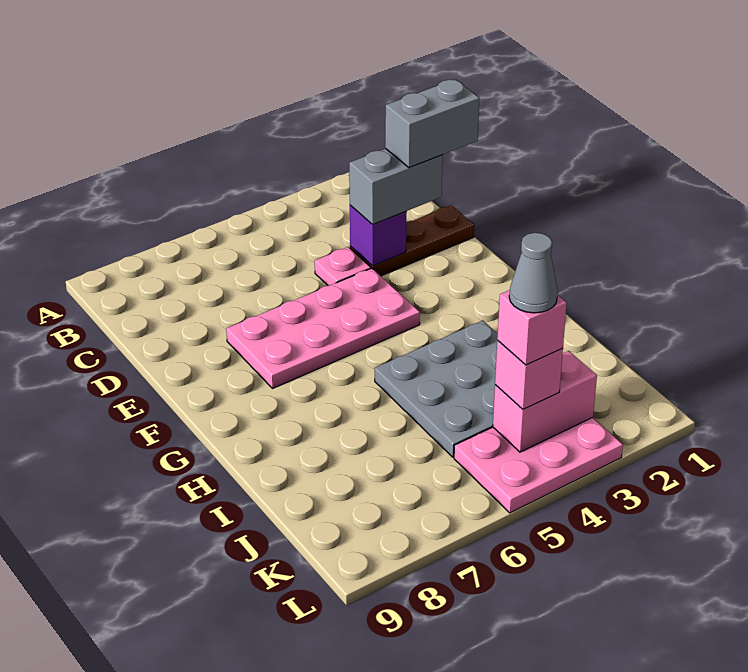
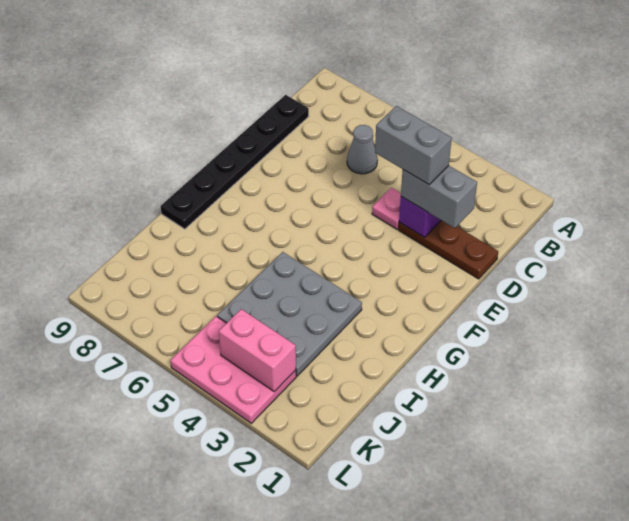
none -> black plate C9:H9 level 1
grey brick D1:D2 level 4 -> grey brick D3:D4 level 4
pink plate E4:F7 level 1 -> none
pink brick K4 level 3 -> none
pink brick K4 level 4 -> none
grey cone K4 level 5 -> grey cone C6 level 1

